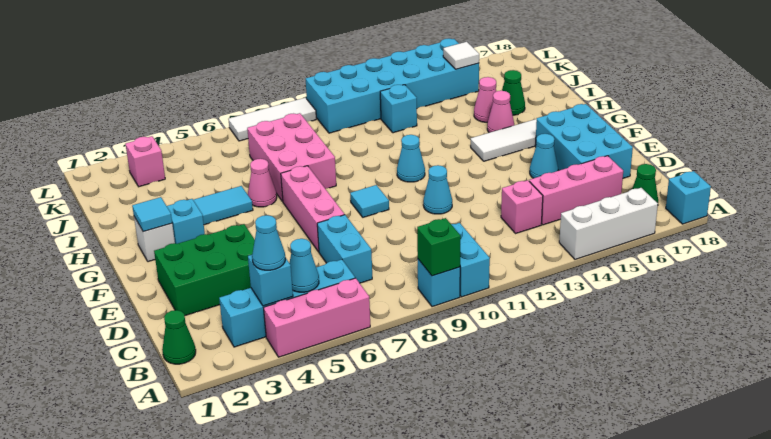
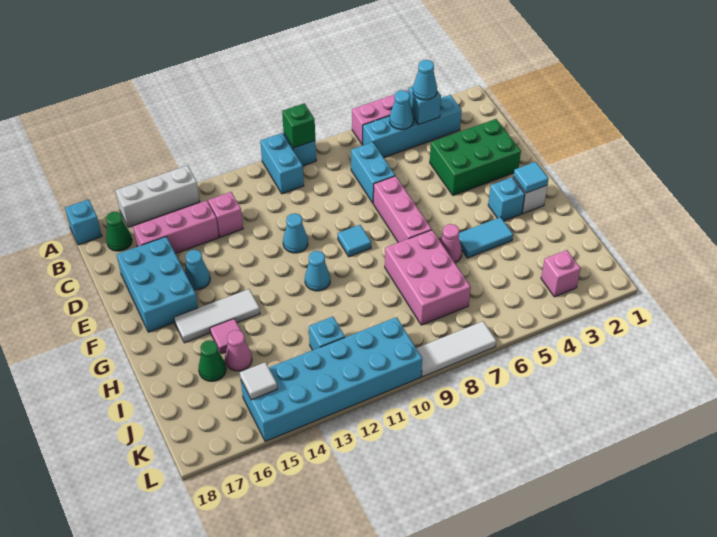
green cone B1 level 1 -> none
pink cone H15 level 1 -> pink tile H15 level 1

